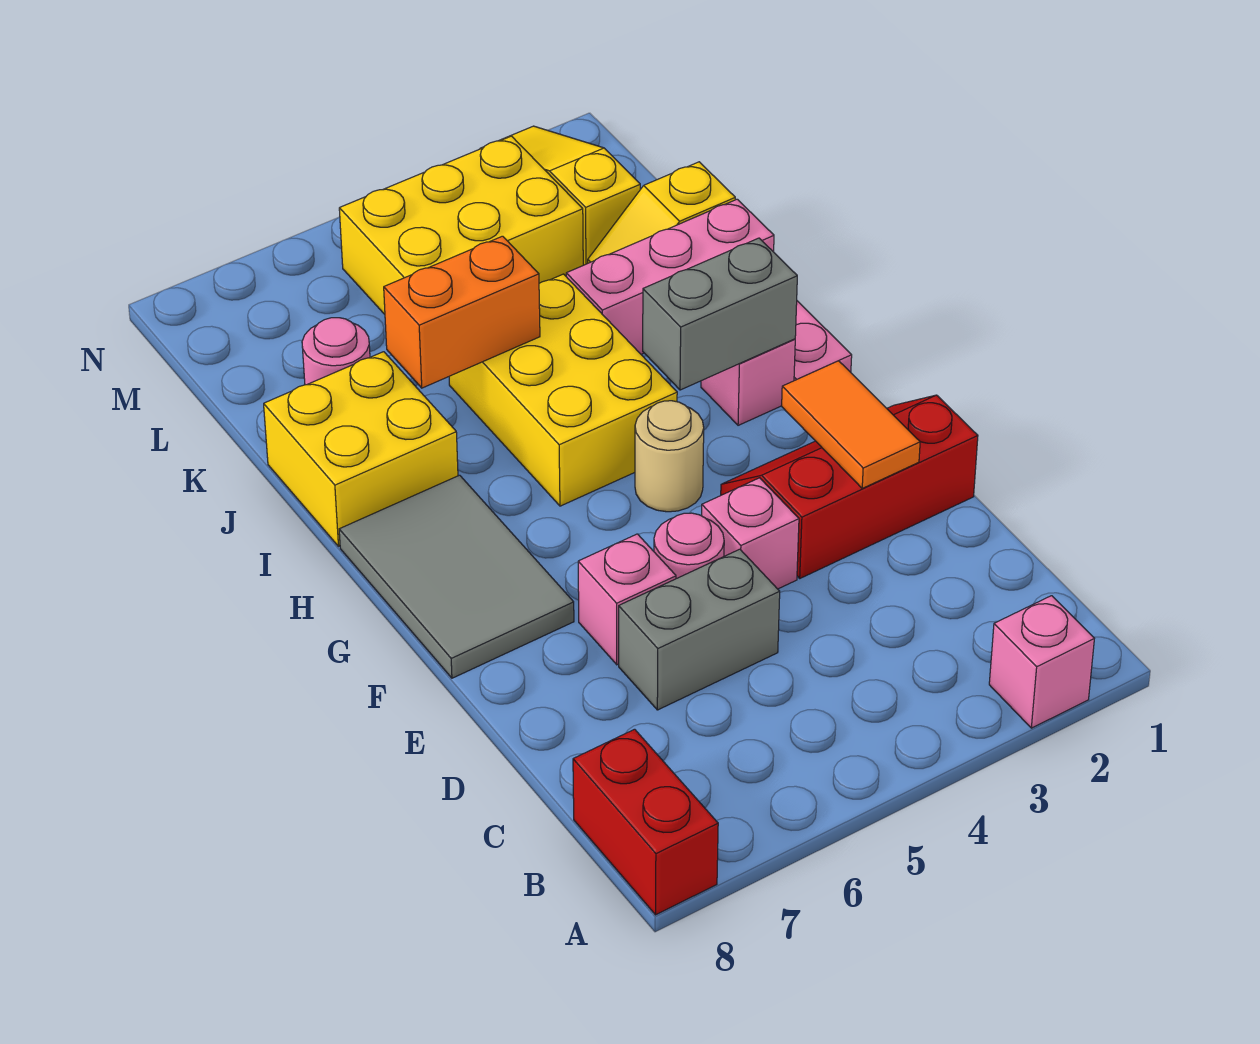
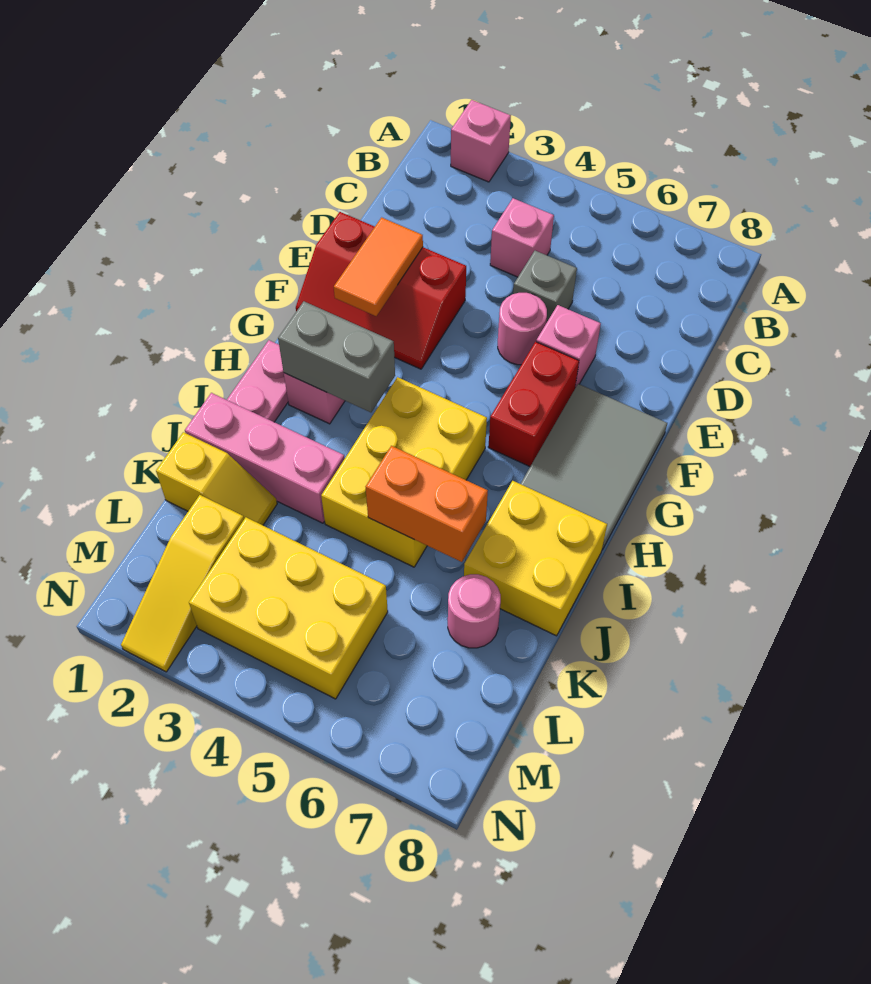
red brick A8:B8 level 1 -> red brick F6:G6 level 1
grey brick D5:D6 level 1 -> grey brick D5 level 1
pink brick E4 level 1 -> pink brick C4 level 1
tan round brick G4 level 1 -> none

